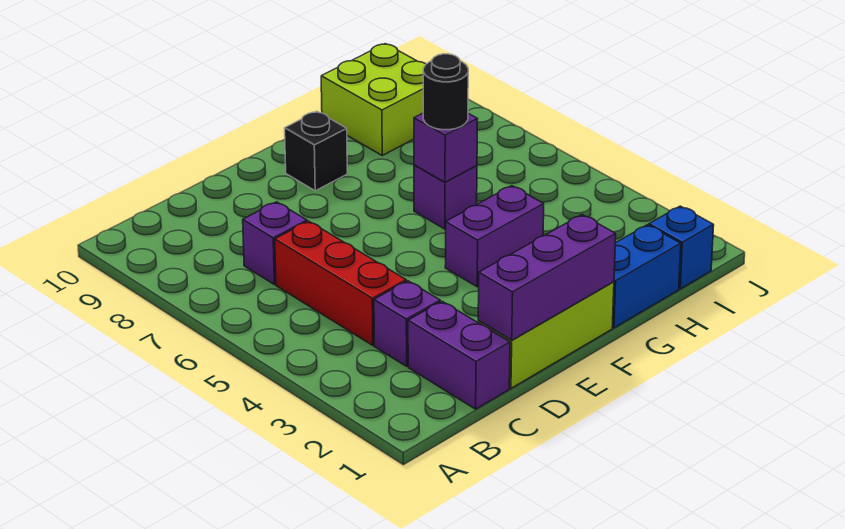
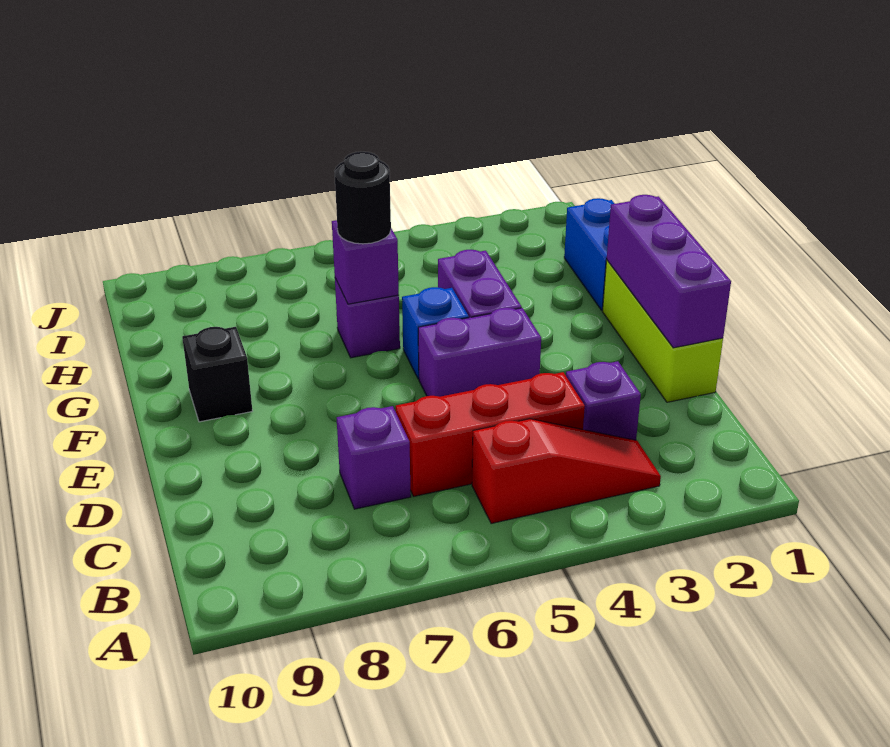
none -> red slope B3:B5 level 1 top 5
purple brick C1:C2 level 1 -> purple brick E4:E5 level 1
lime brick H9:I10 level 1 -> none
blue brick I1 level 1 -> blue brick F5 level 1

